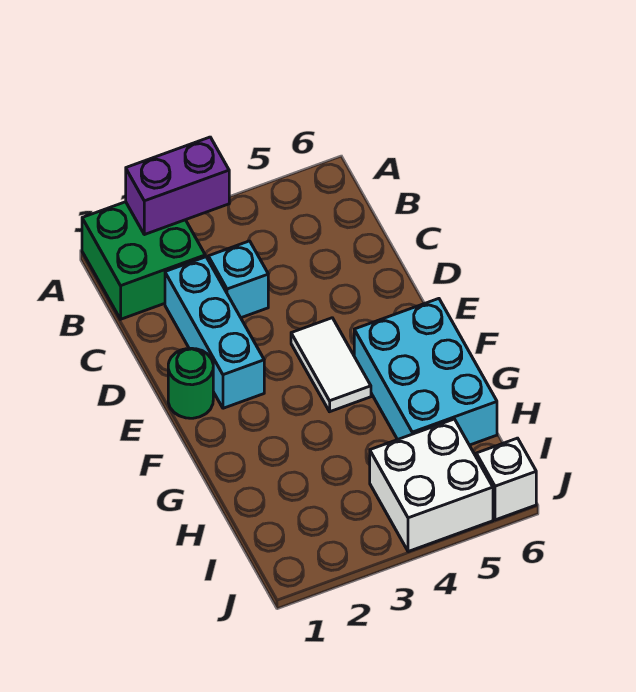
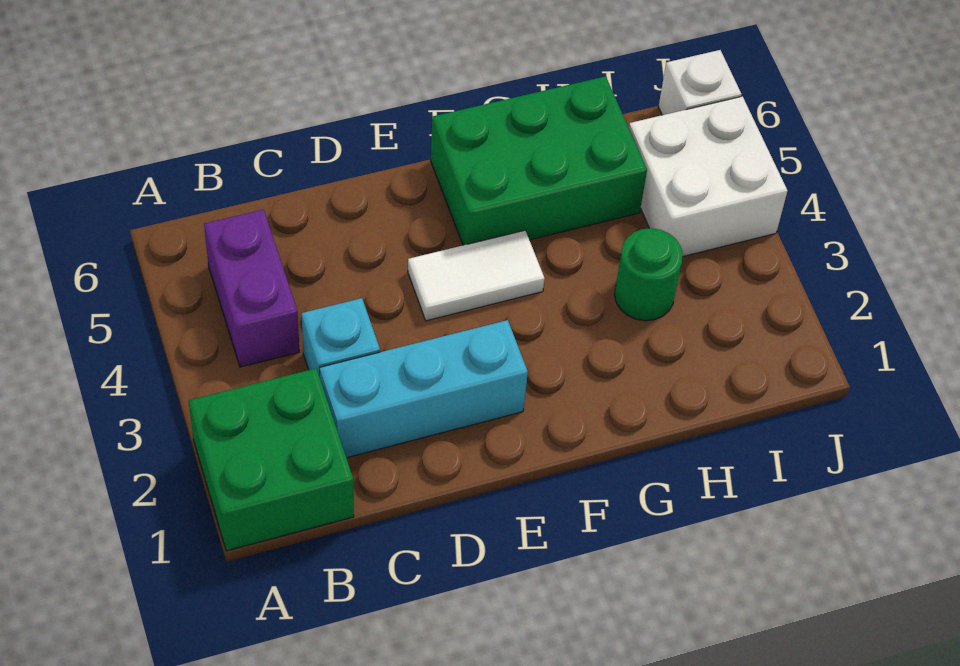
purple brick A2:A3 level 2 -> purple brick B4:B5 level 1
green round brick E1 level 1 -> green round brick H3 level 1
cyan brick F5:H6 level 1 -> green brick F5:H6 level 1

